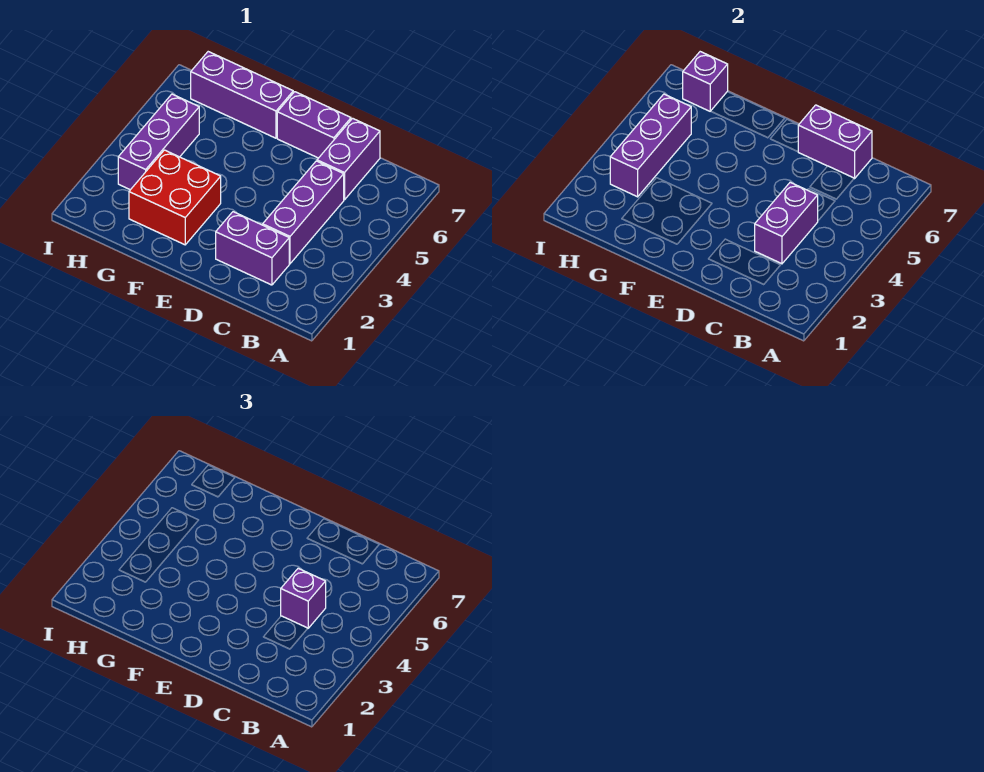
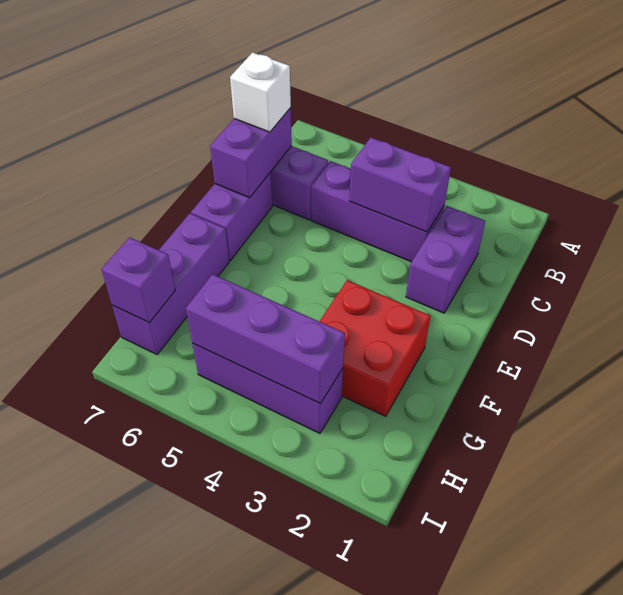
purple brick C4 level 3 -> none
none -> white brick C7 level 3

